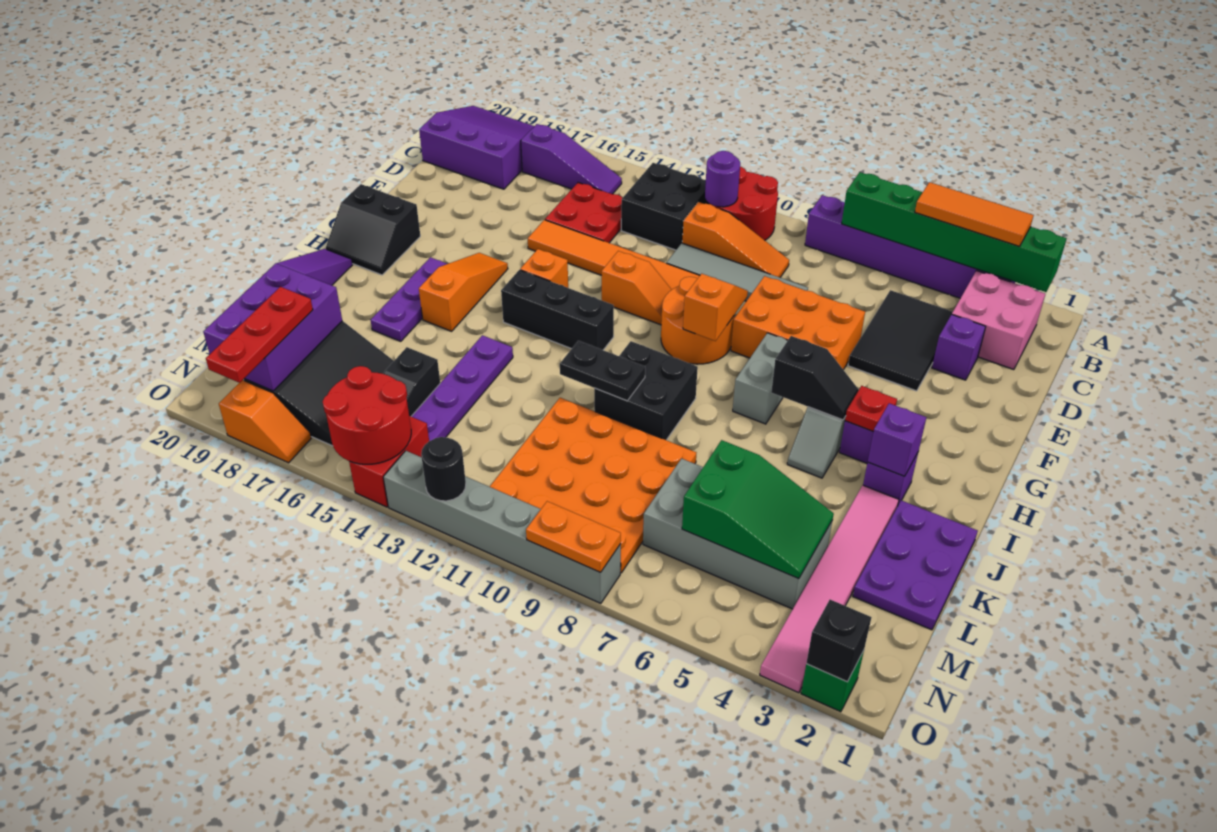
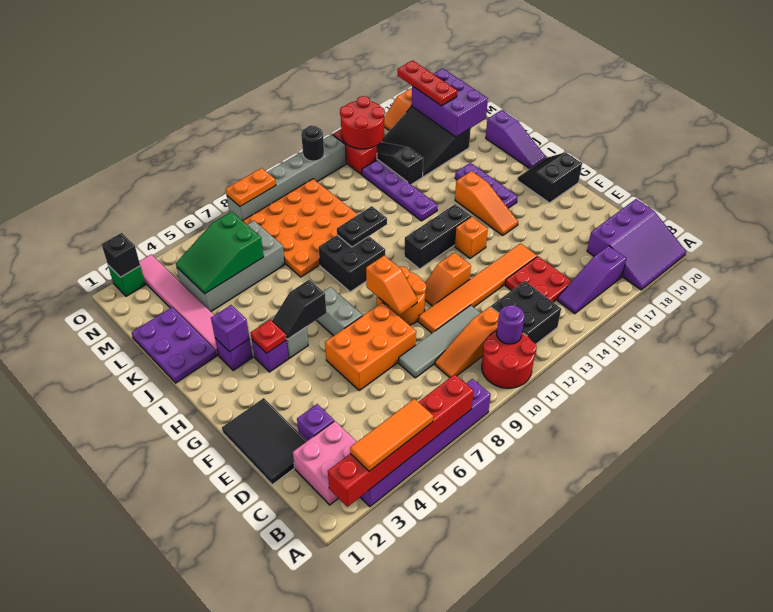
green brick A2:A7 level 2 -> red brick A2:A7 level 2
black tile C4:E5 level 1 -> black tile D1:F2 level 1

